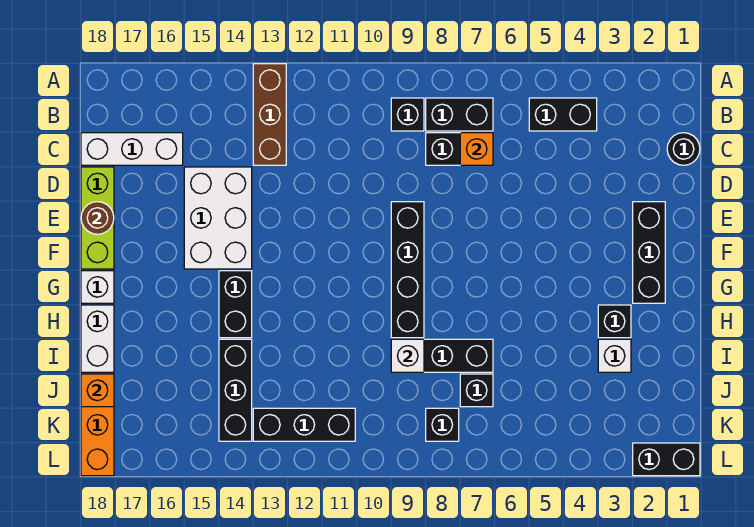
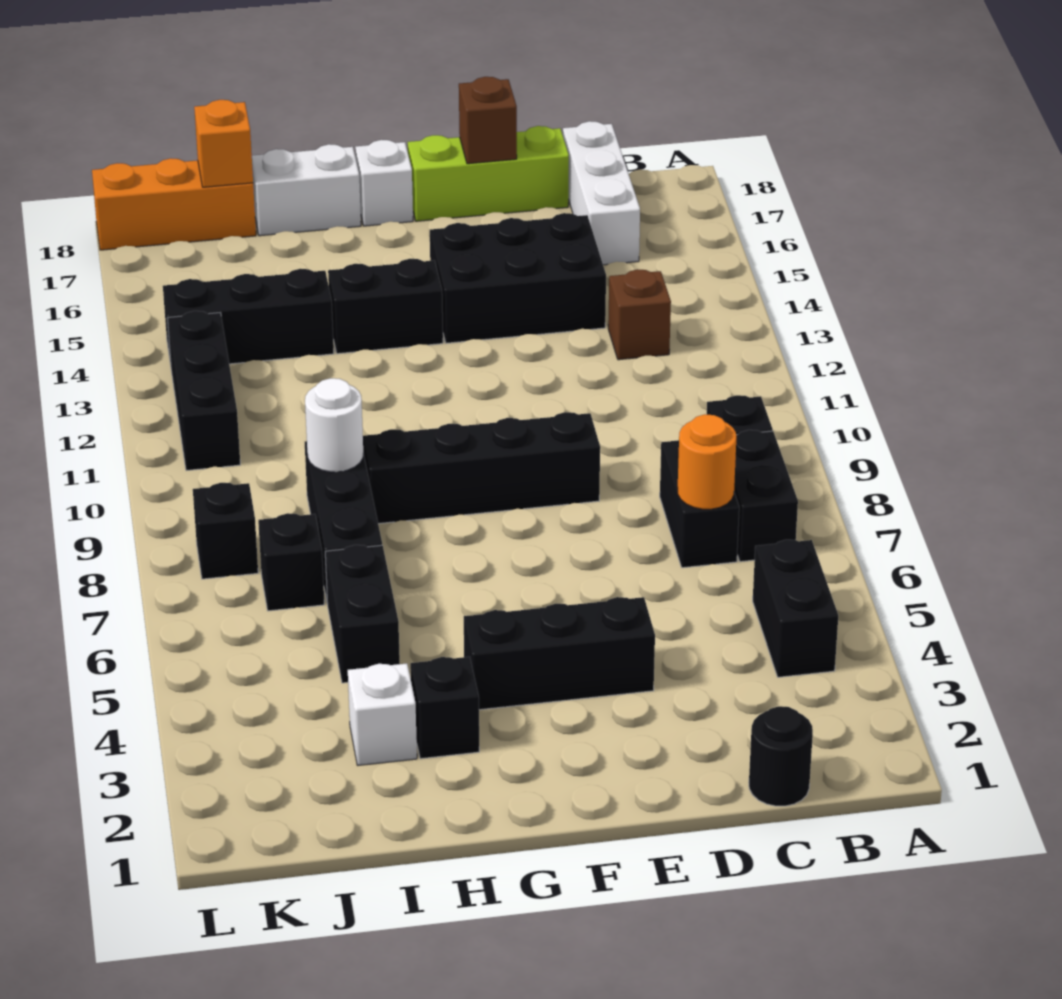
brown brick A13:C13 level 1 -> brown brick C13 level 1
orange brick C7 level 2 -> orange round brick C7 level 2
white brick D14:F15 level 1 -> black brick D14:F15 level 1
black brick E2:G2 level 1 -> black brick E4:G4 level 1
brown round brick E18 level 2 -> brown brick E18 level 2
white brick I9 level 2 -> white round brick I9 level 2
black brick L1:L2 level 1 -> black brick I5:I6 level 1

